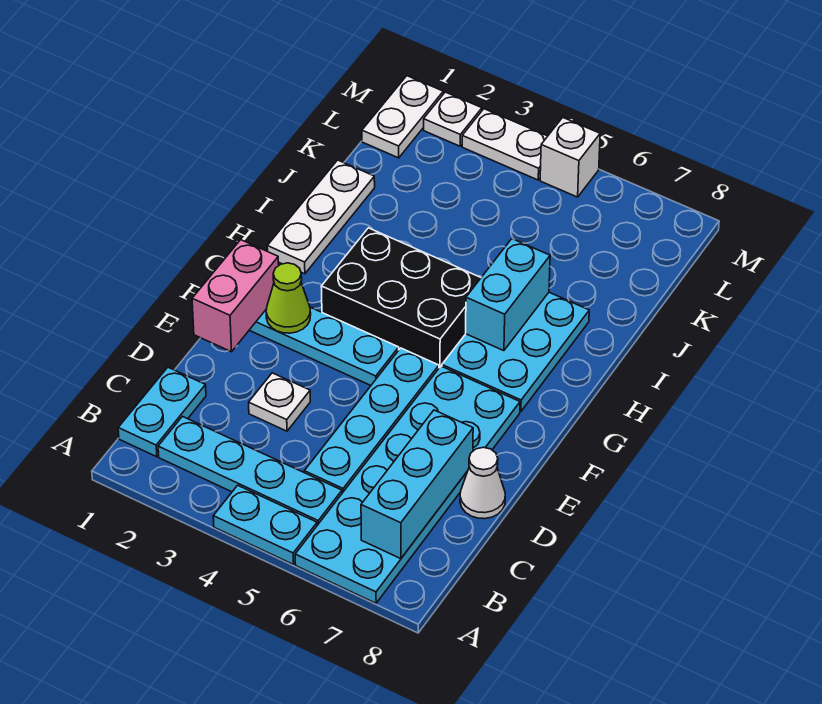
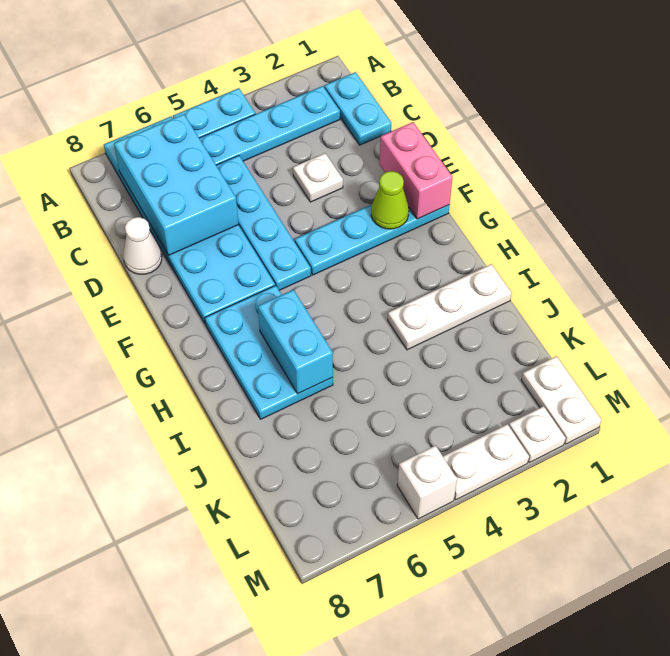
cyan brick B7:D7 level 2 -> cyan brick B6:D7 level 2
black brick G3:H5 level 1 -> none
white plate H1:J1 level 1 -> white plate I1:I3 level 1

